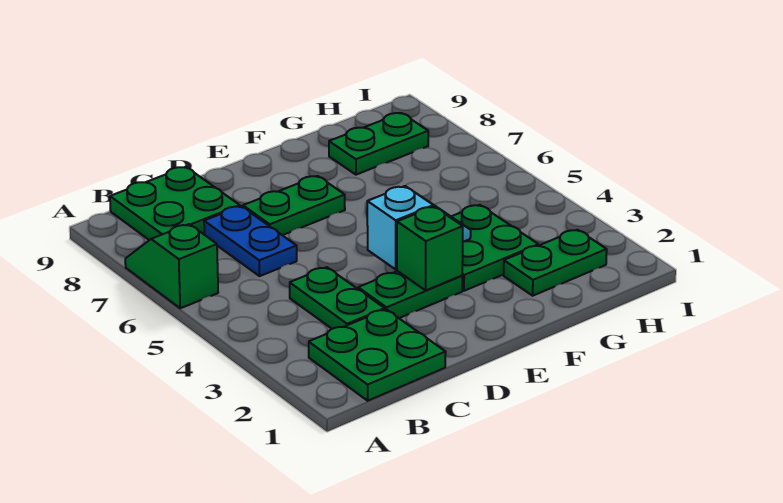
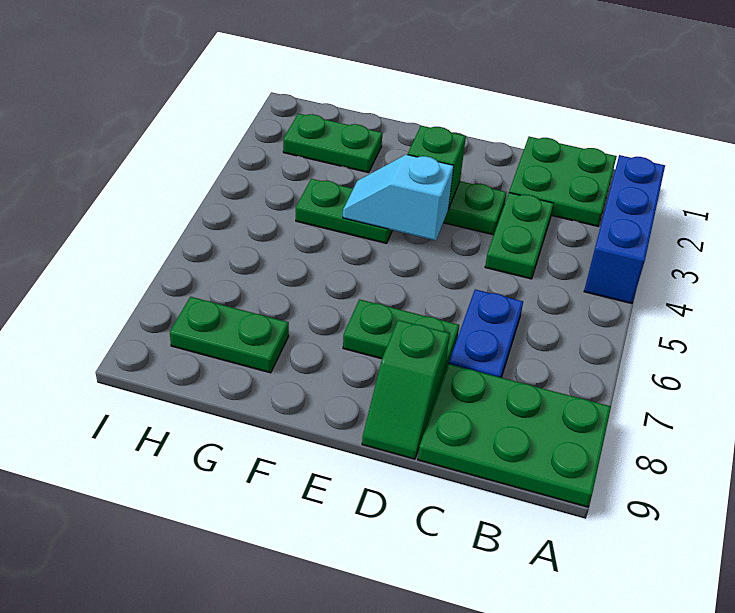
none -> blue brick A2:A4 level 1
green slope A6:A7 level 1 top 6 -> green slope D8:D9 level 1 top 8
green plate B8:C9 level 1 -> green plate A8:C9 level 1
green plate F3:G4 level 1 -> green plate F4:G4 level 1

